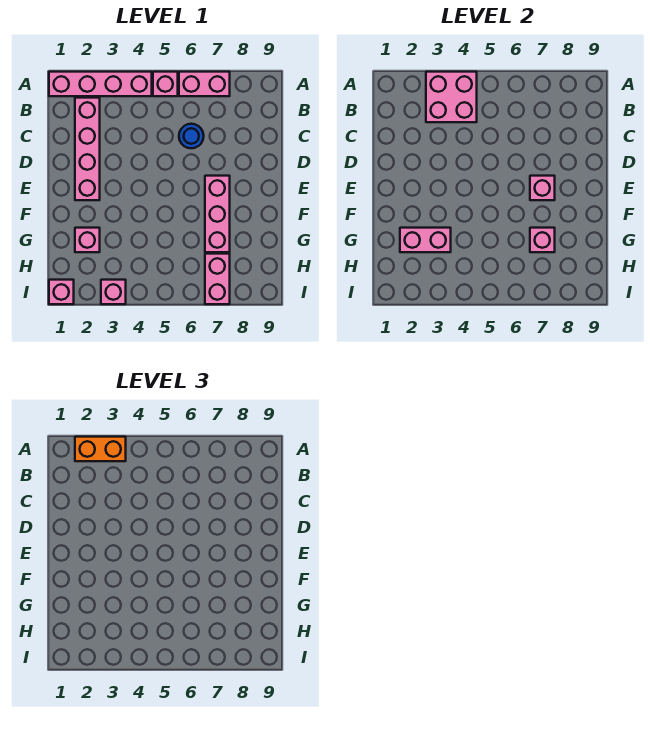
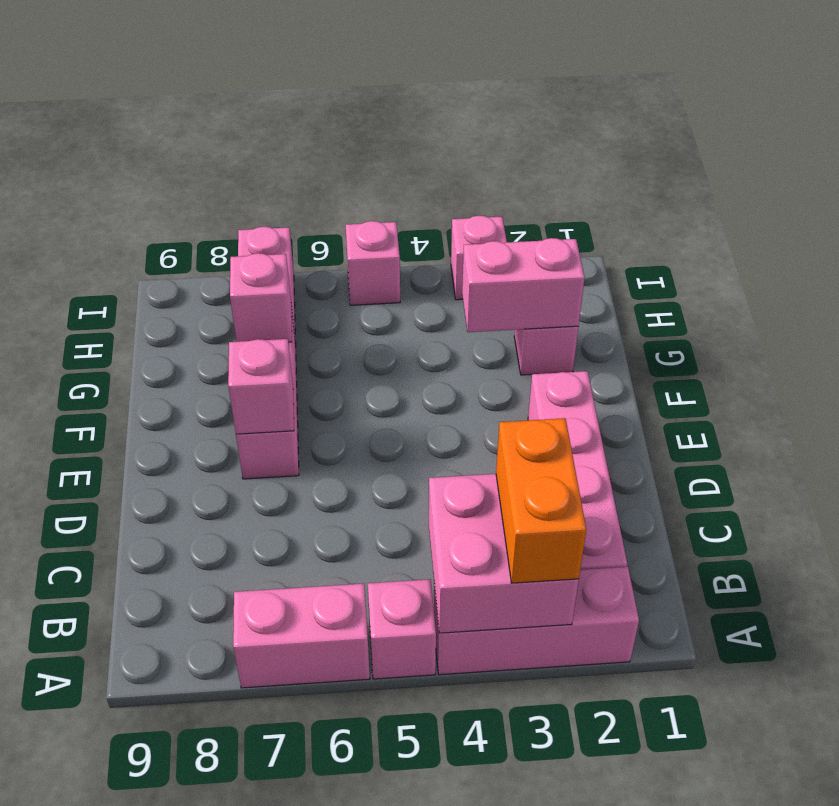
pink brick A1:A4 level 1 -> pink brick A2:A4 level 1
orange brick A2:A3 level 3 -> orange brick A3:B3 level 3
blue round brick C6 level 1 -> none
pink brick I1 level 1 -> pink brick I5 level 1

